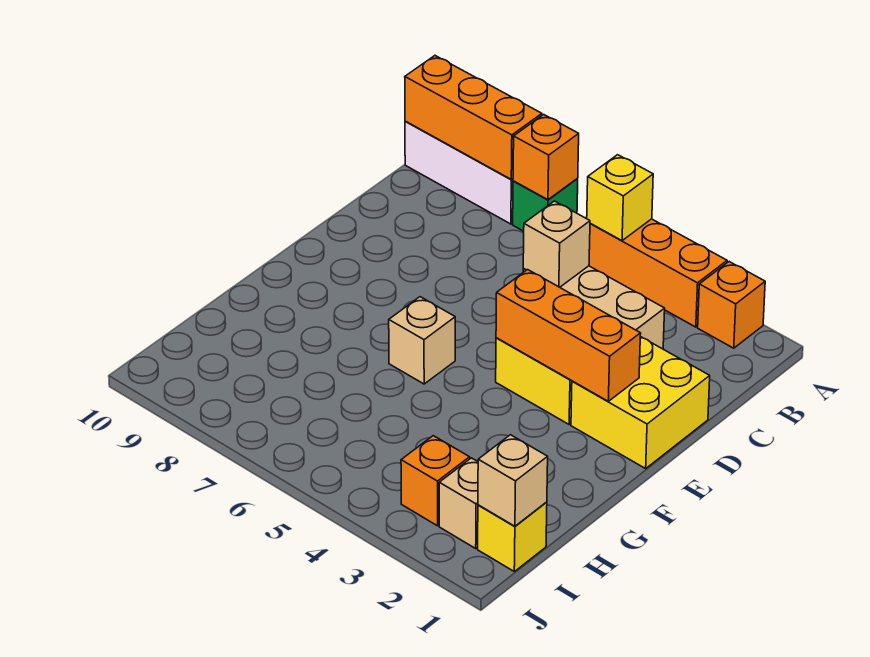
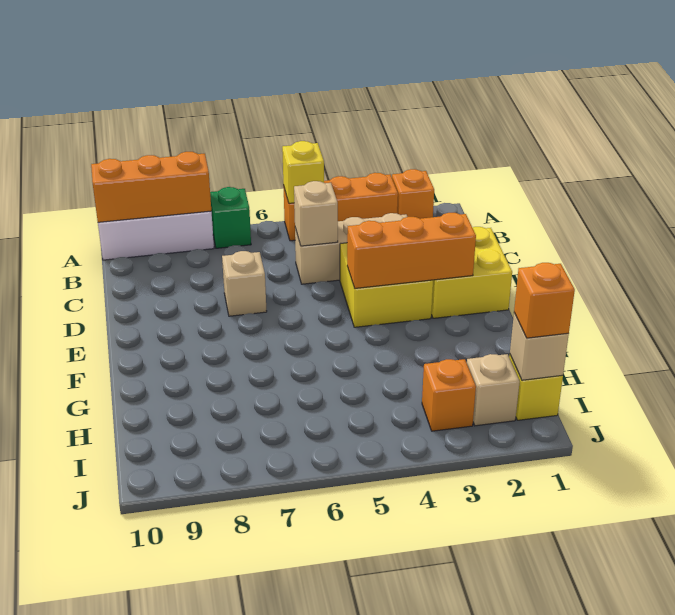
orange brick A7 level 2 -> orange brick I1 level 3
tan brick F6 level 1 -> tan brick D7 level 1

